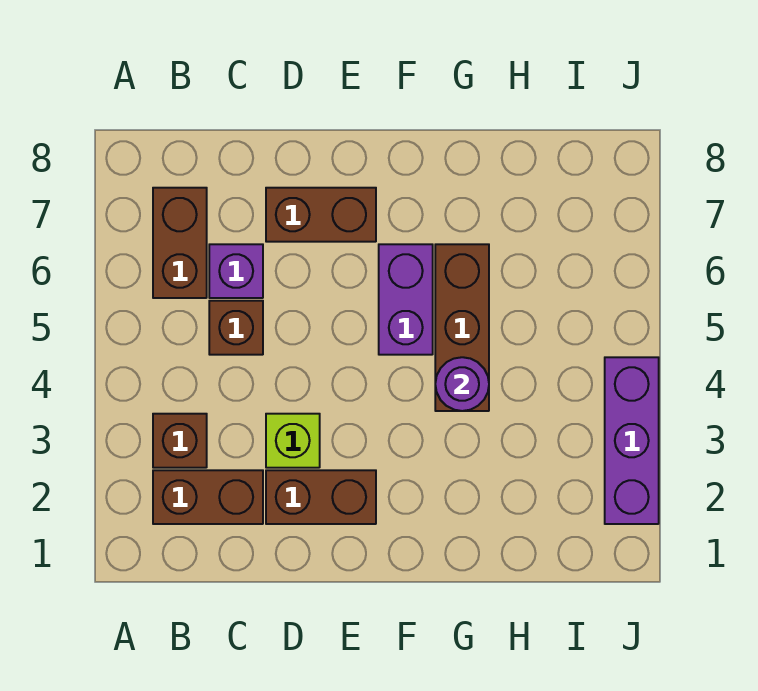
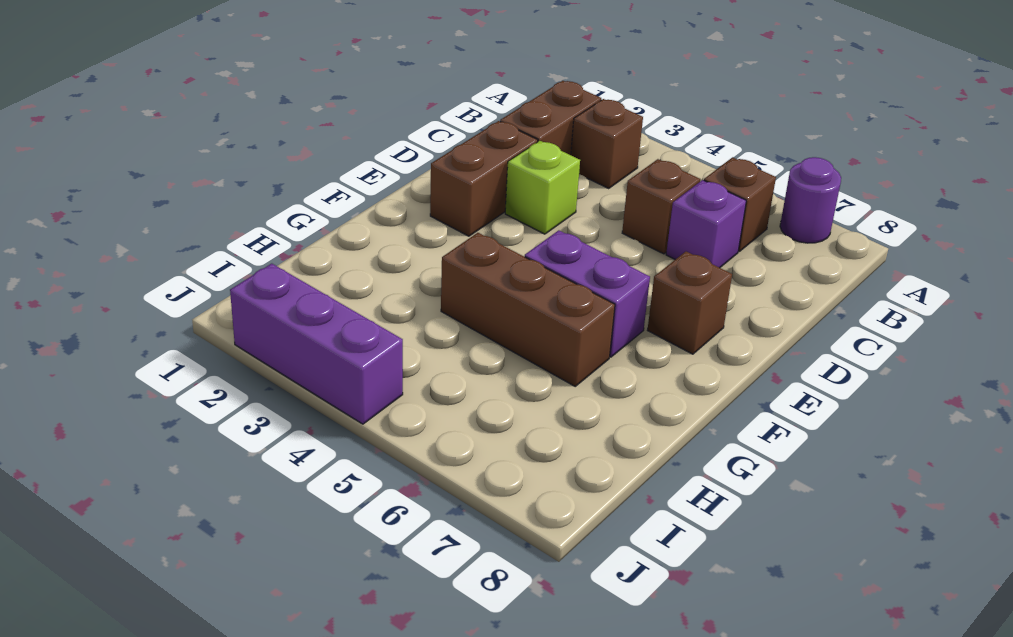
brown brick B6:B7 level 1 -> brown brick B6 level 1
brown brick D7:E7 level 1 -> brown brick E7 level 1
purple round brick G4 level 2 -> purple round brick A7 level 1

